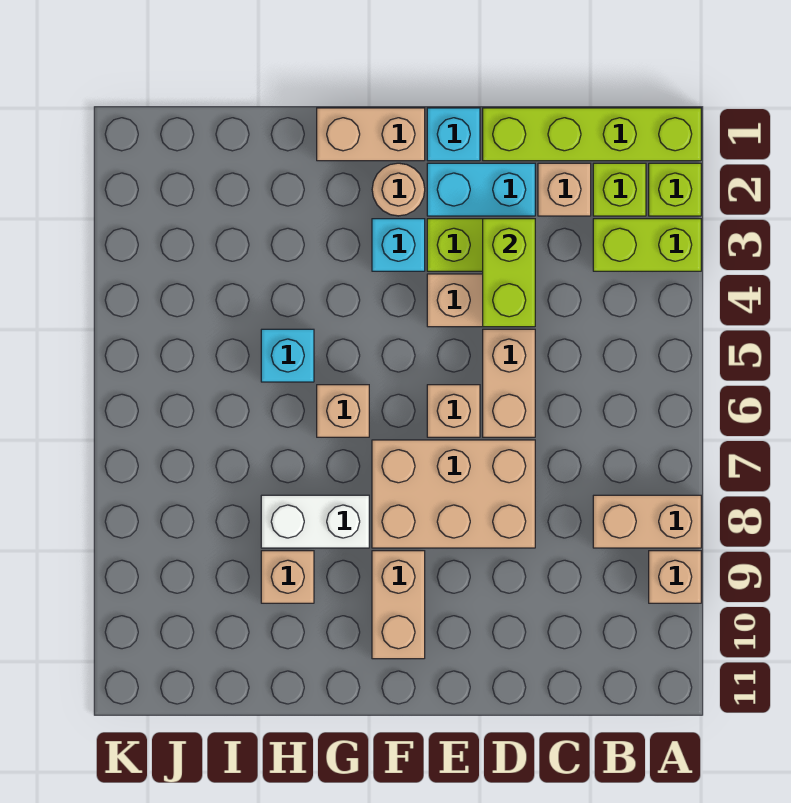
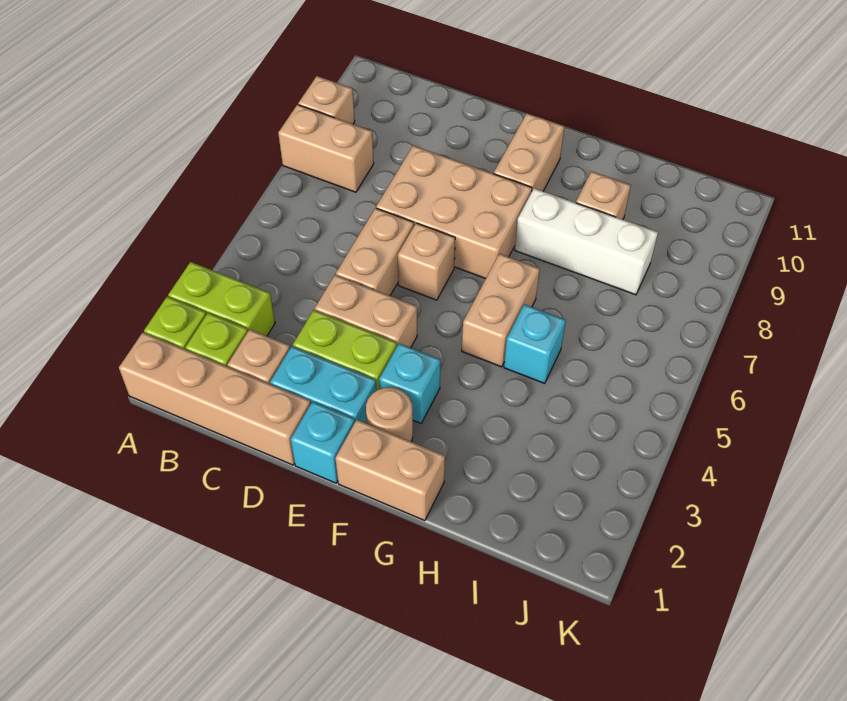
lime brick A1:D1 level 1 -> tan brick A1:D1 level 1
lime brick D3:D4 level 2 -> none
tan brick G6 level 1 -> tan brick G5:G6 level 1
white brick G8:H8 level 1 -> white brick G8:I8 level 1

